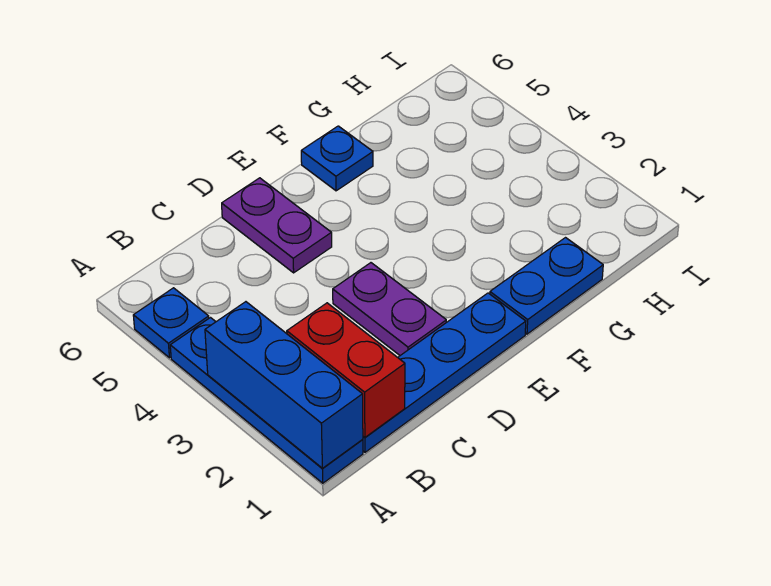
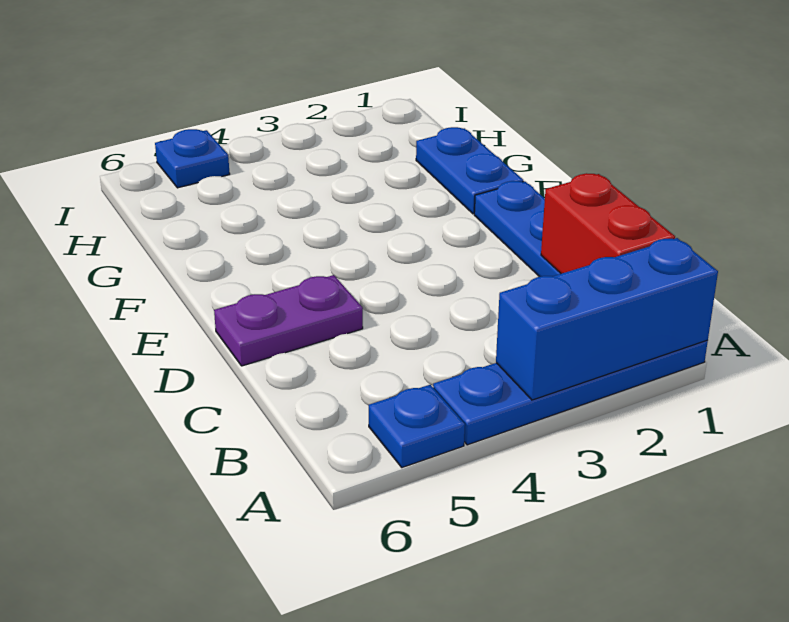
red brick B1:B2 level 2 -> red brick B1:C1 level 2
purple plate D2:D3 level 1 -> none
blue plate F6 level 1 -> blue plate I5 level 1

